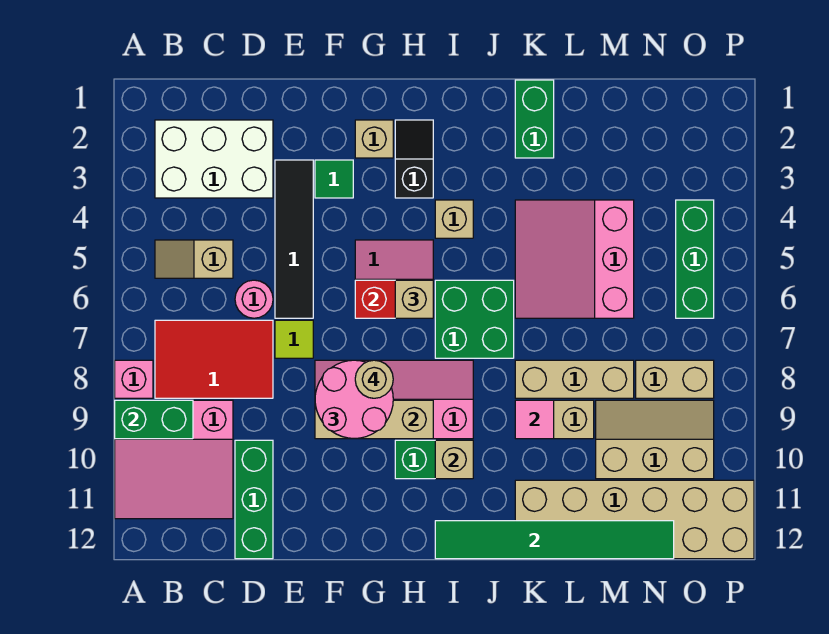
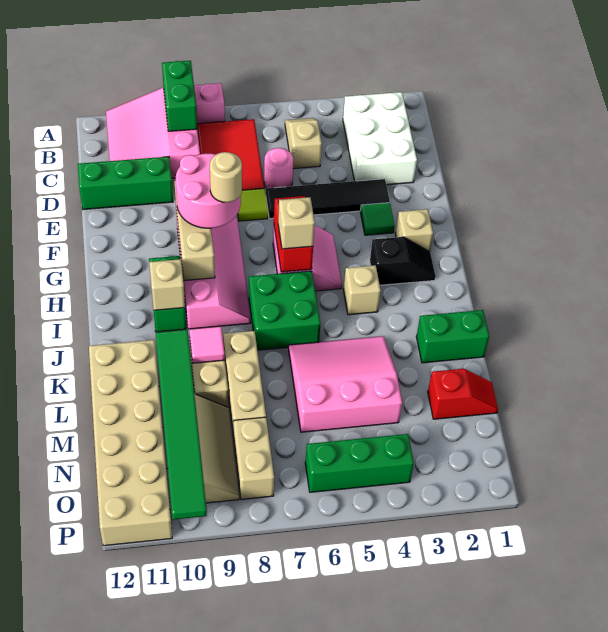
green tile I12:N12 level 2 -> green tile K10:P10 level 2
none -> red slope M1:M2 level 1 top 2

